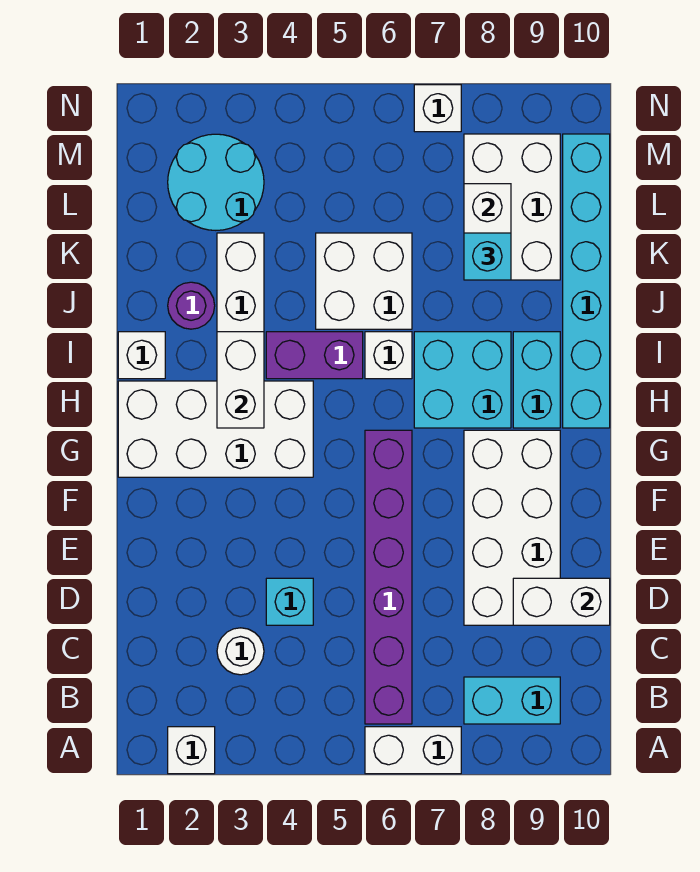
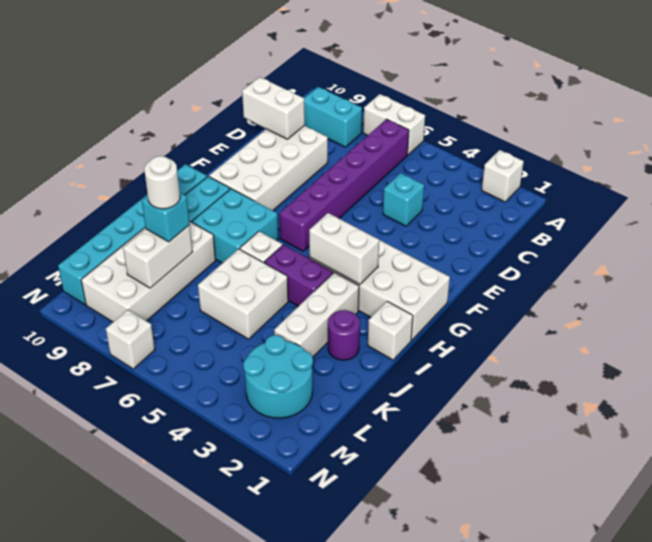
white round brick C3 level 1 -> white round brick K8 level 4
white brick H3:I3 level 2 -> white brick H3:H4 level 2
white brick K8:M9 level 1 -> white brick J8:M9 level 1

